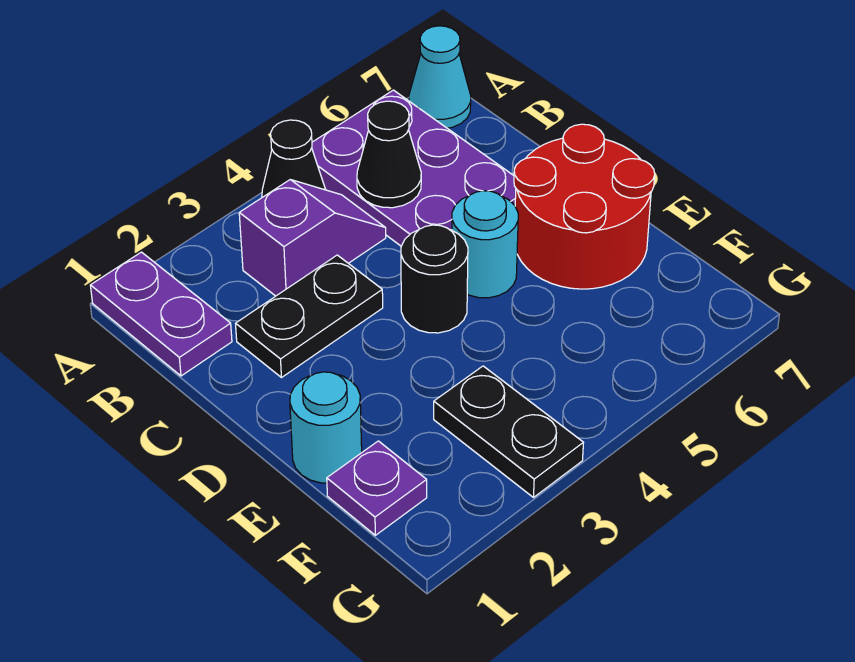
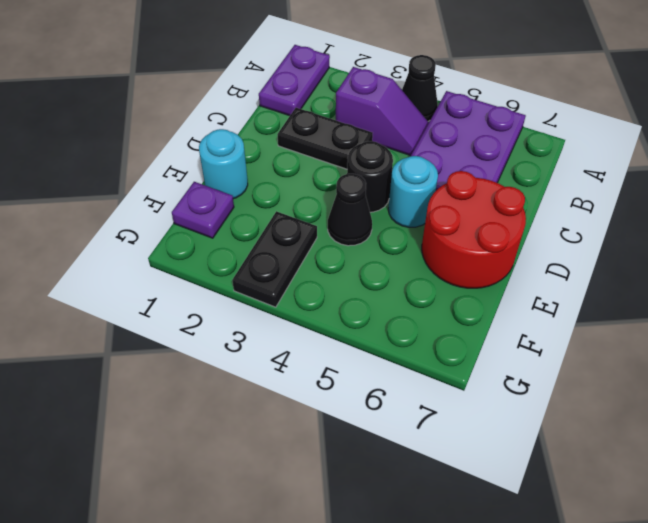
cyan cone A7 level 1 -> none
black cone B5 level 2 -> black cone E4 level 1

